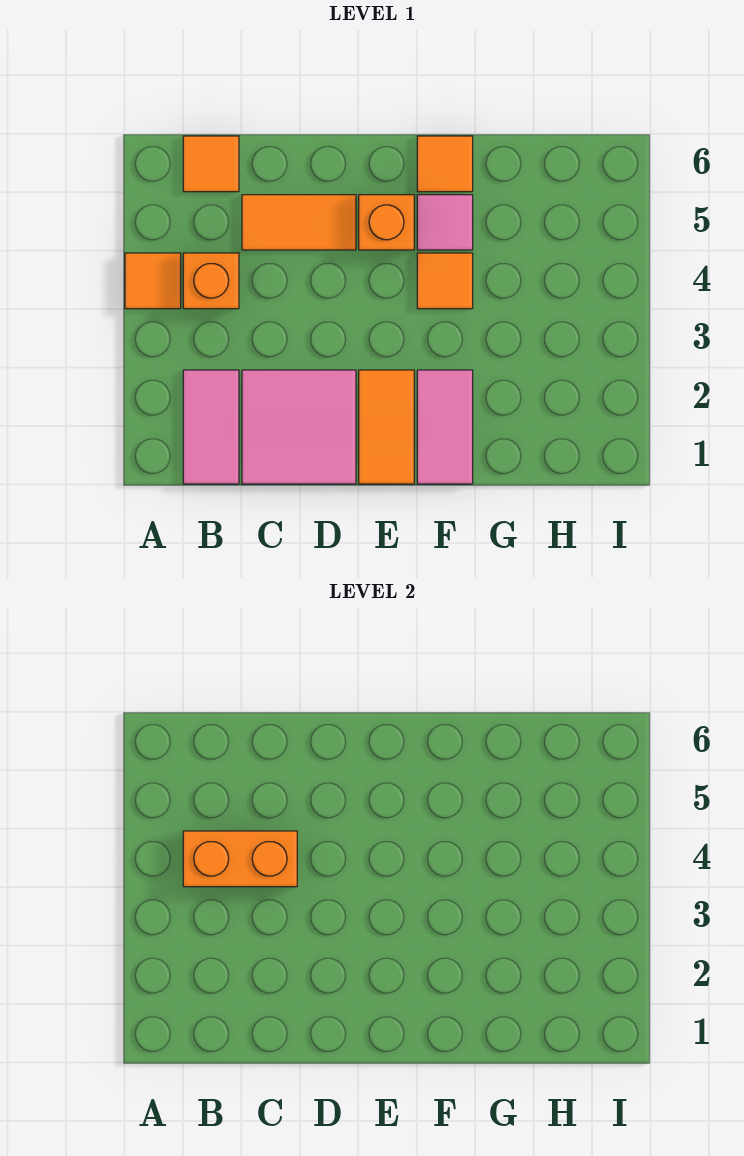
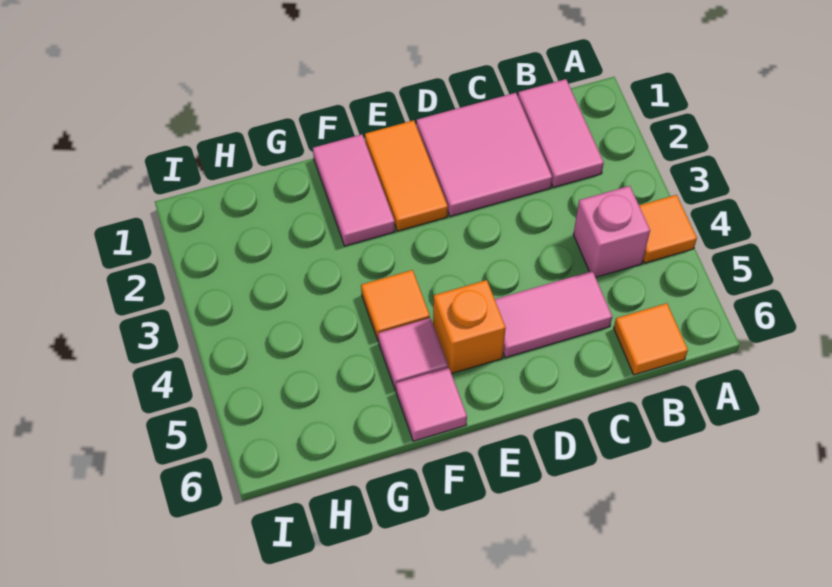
orange brick B4 level 1 -> pink brick B4 level 1
orange brick B4:C4 level 2 -> none
orange tile C5:D5 level 1 -> pink tile C5:D5 level 1
orange tile F6 level 1 -> pink tile F6 level 1

